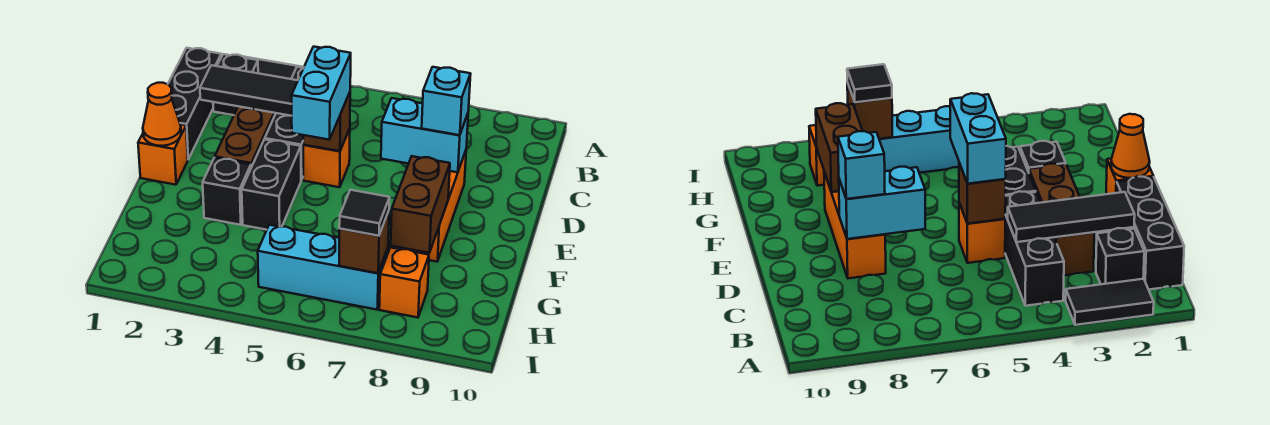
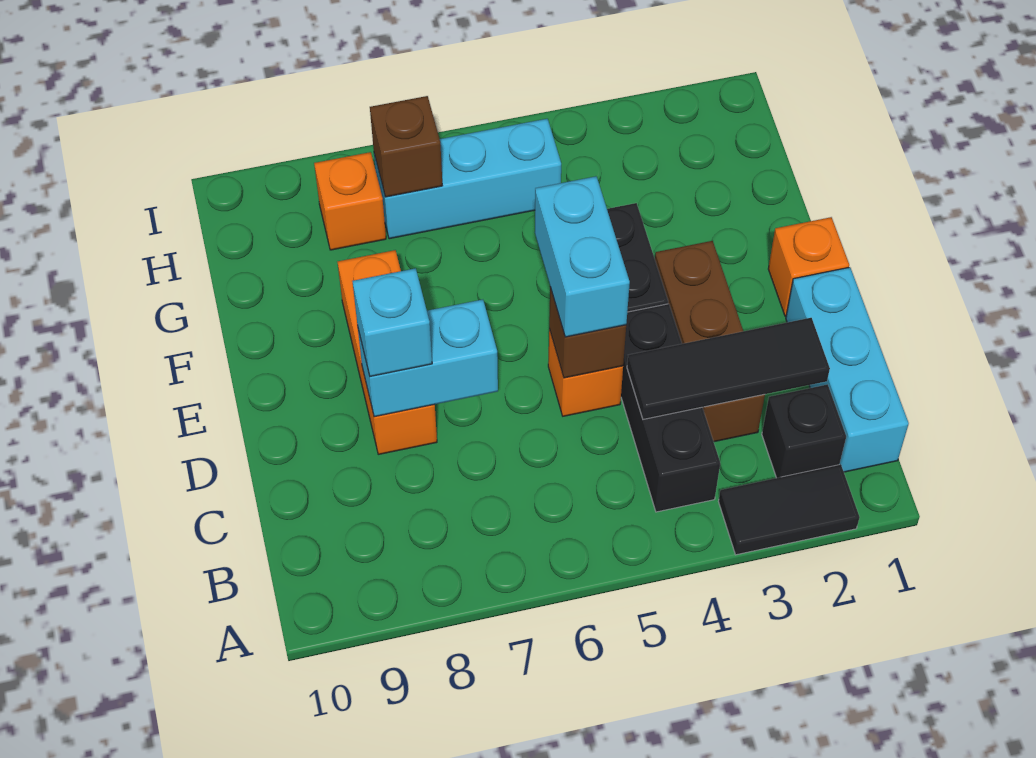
black brick B1:D1 level 1 -> cyan brick B1:D1 level 1
orange cone E1 level 2 -> none
black brick F3 level 1 -> none
brown brick F8:G8 level 2 -> none
black tile H7 level 3 -> none

